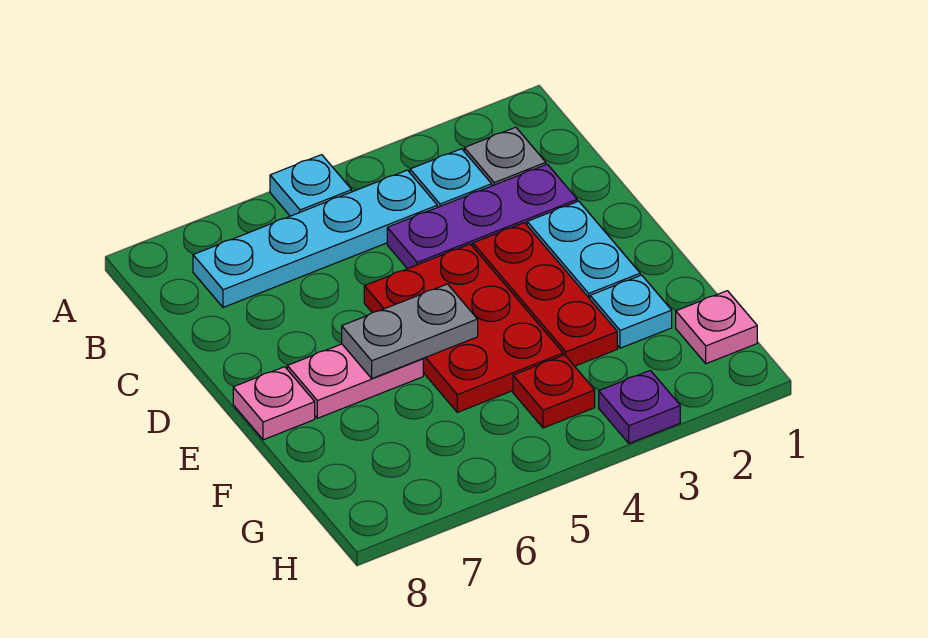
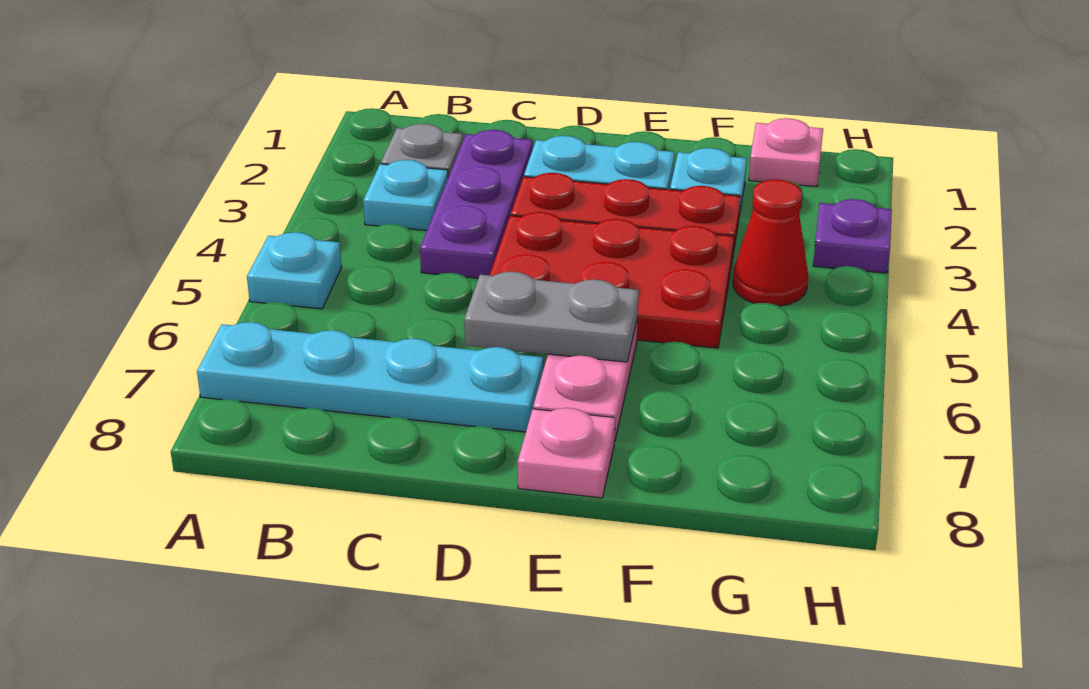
cyan plate B4:B7 level 1 -> cyan plate A7:D7 level 1
grey plate E5:E6 level 2 -> grey plate D6:E6 level 2
red plate G4 level 1 -> red cone G4 level 1

